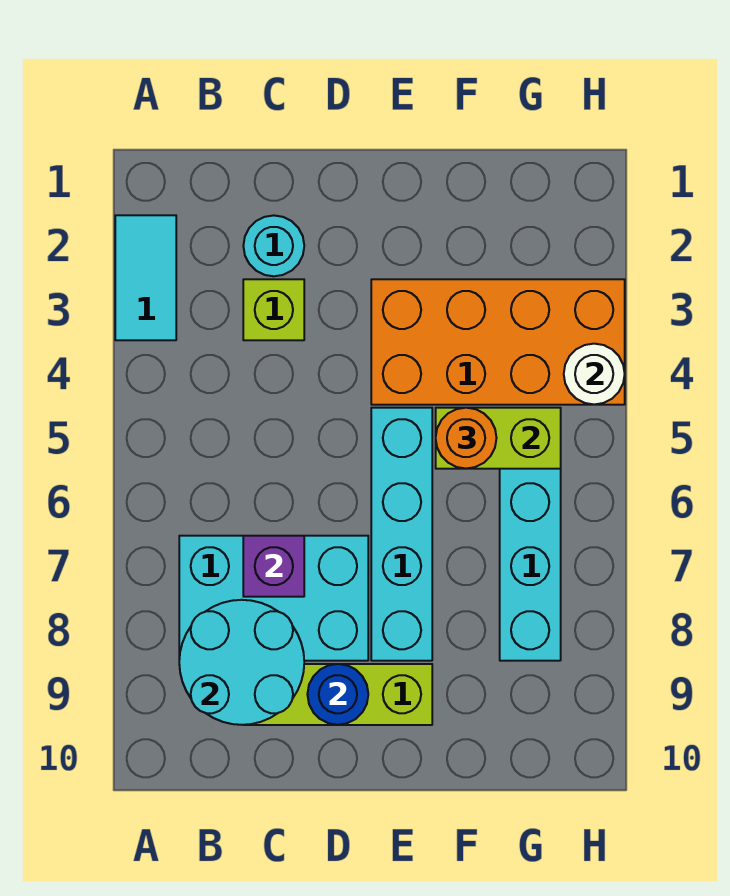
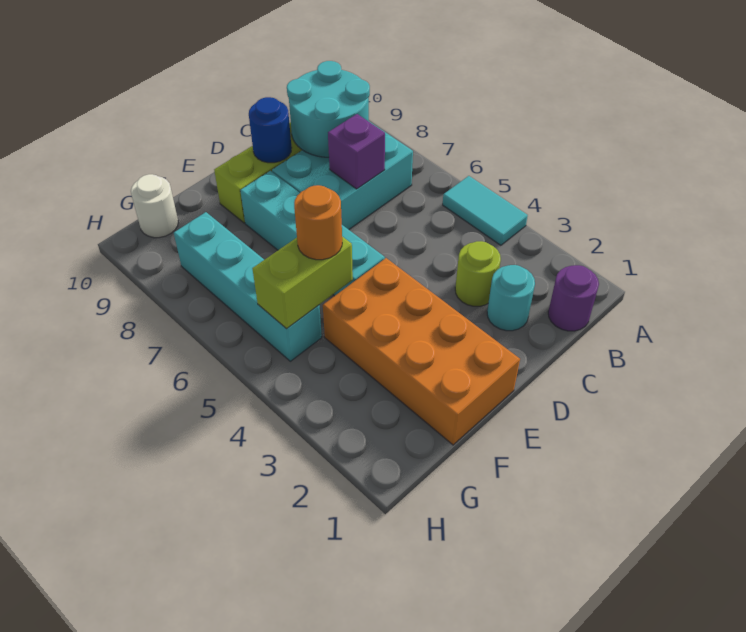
cyan tile A2:A3 level 1 -> cyan tile A4:A5 level 1
none -> purple round brick B1 level 1
lime brick C3 level 1 -> lime round brick C3 level 1
orange brick E3:H4 level 1 -> orange brick E1:F4 level 1
white round brick H4 level 2 -> white round brick G10 level 1

